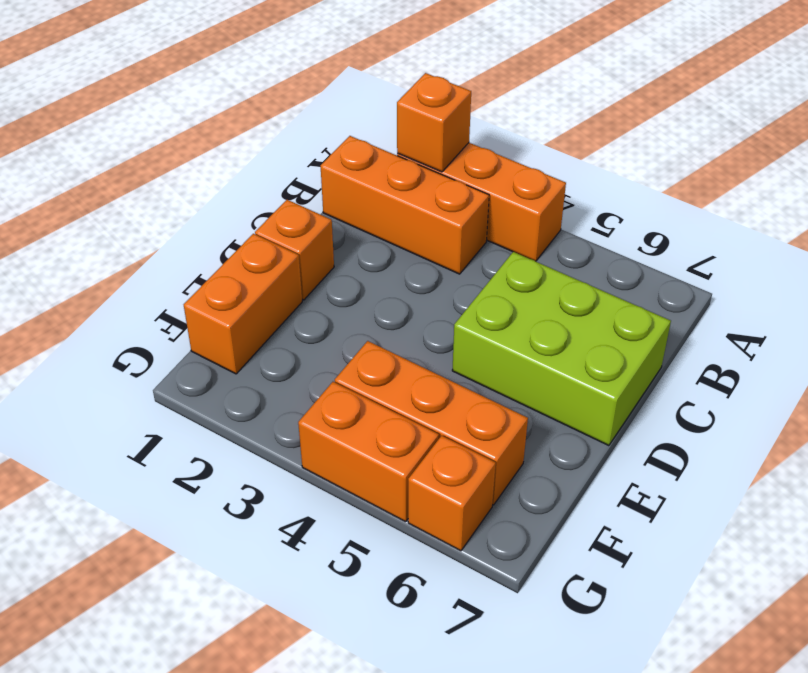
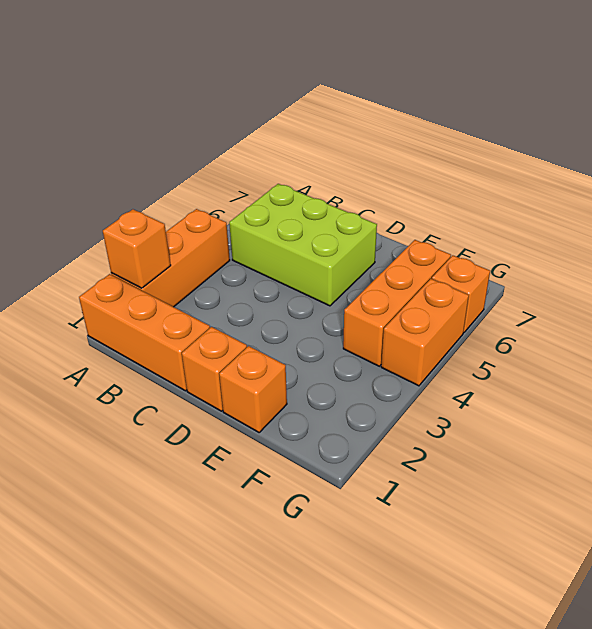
orange brick B1:B3 level 1 -> orange brick A1:C1 level 1
lime brick C5:D7 level 1 -> lime brick B5:D6 level 1
orange brick E1:F1 level 1 -> orange brick E1 level 1

